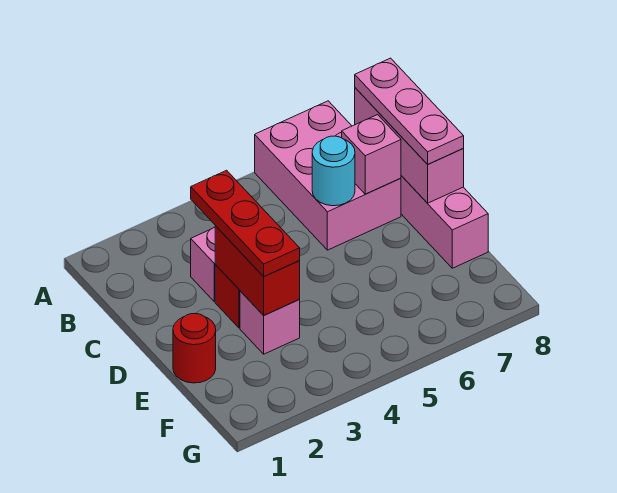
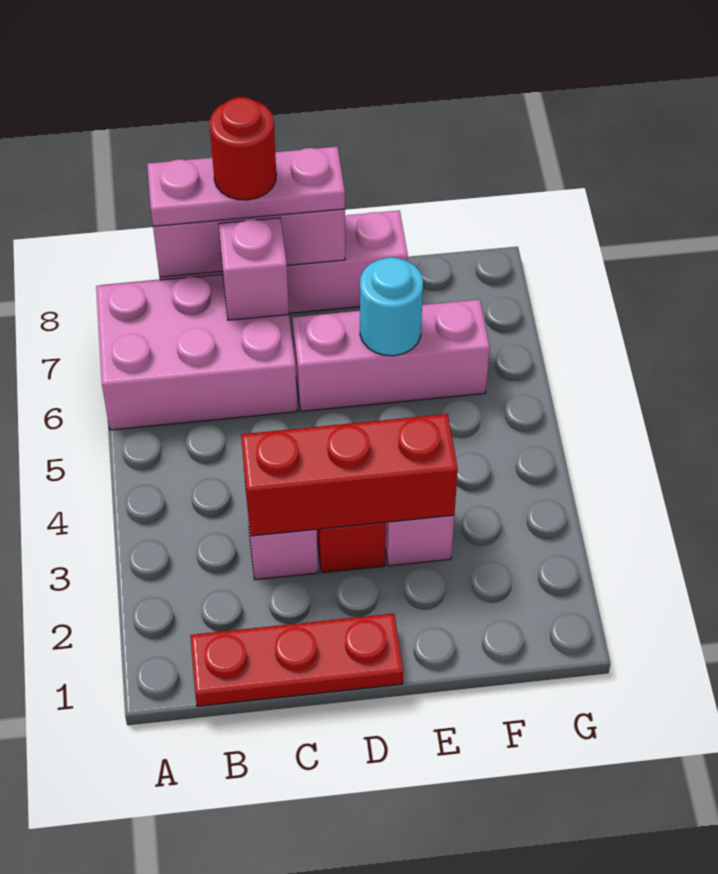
red plate C3:E3 level 3 -> red plate B1:D1 level 1
cyan round brick C6 level 2 -> cyan round brick E6 level 2
red brick D3:E3 level 2 -> red brick C3:E3 level 2
none -> pink brick D6:F6 level 1
red round brick E1 level 1 -> red round brick C8 level 4

